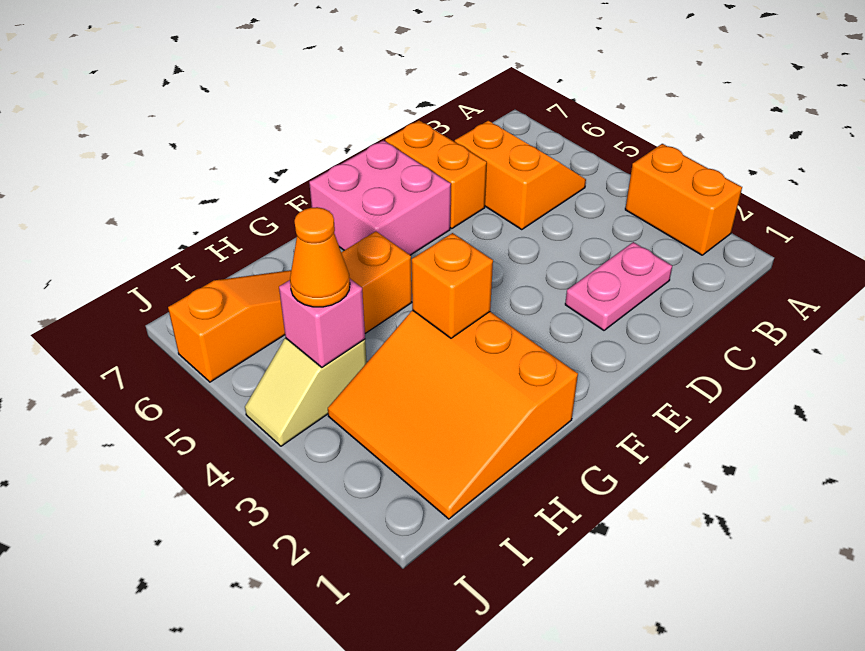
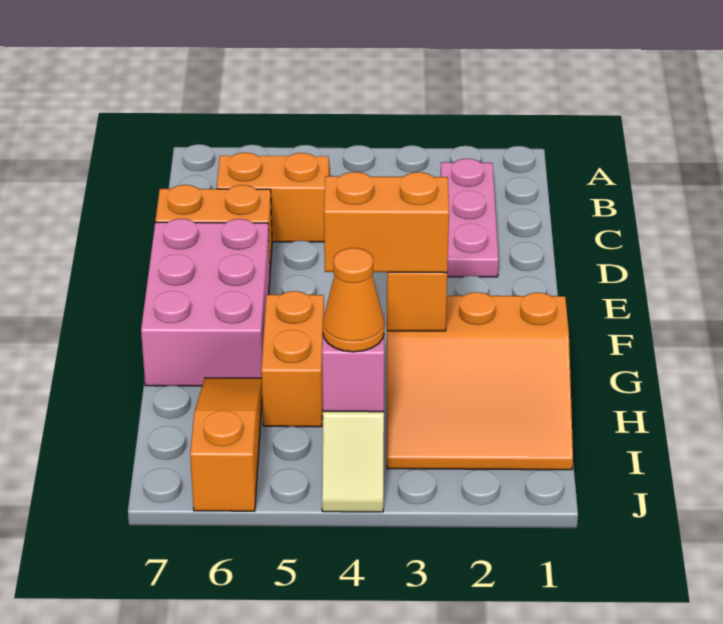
orange brick A2:A3 level 1 -> orange brick G3:G4 level 3
pink plate C2:D2 level 1 -> pink plate B2:D2 level 1
pink brick E6:F7 level 1 -> pink brick E6:G7 level 1

